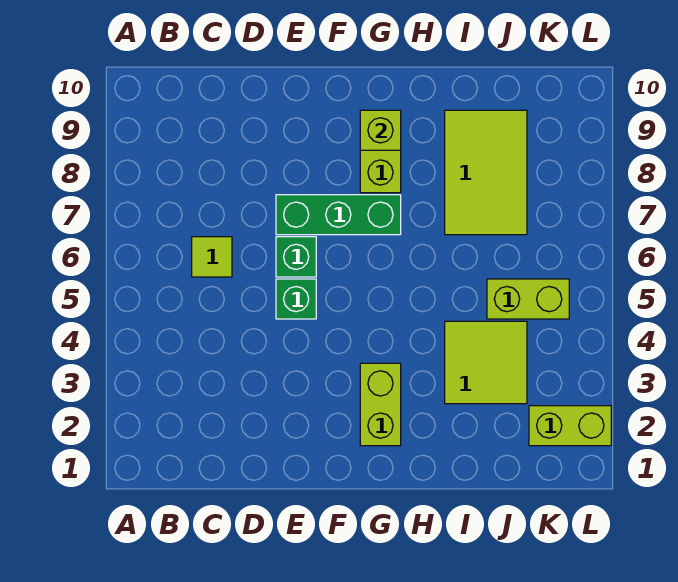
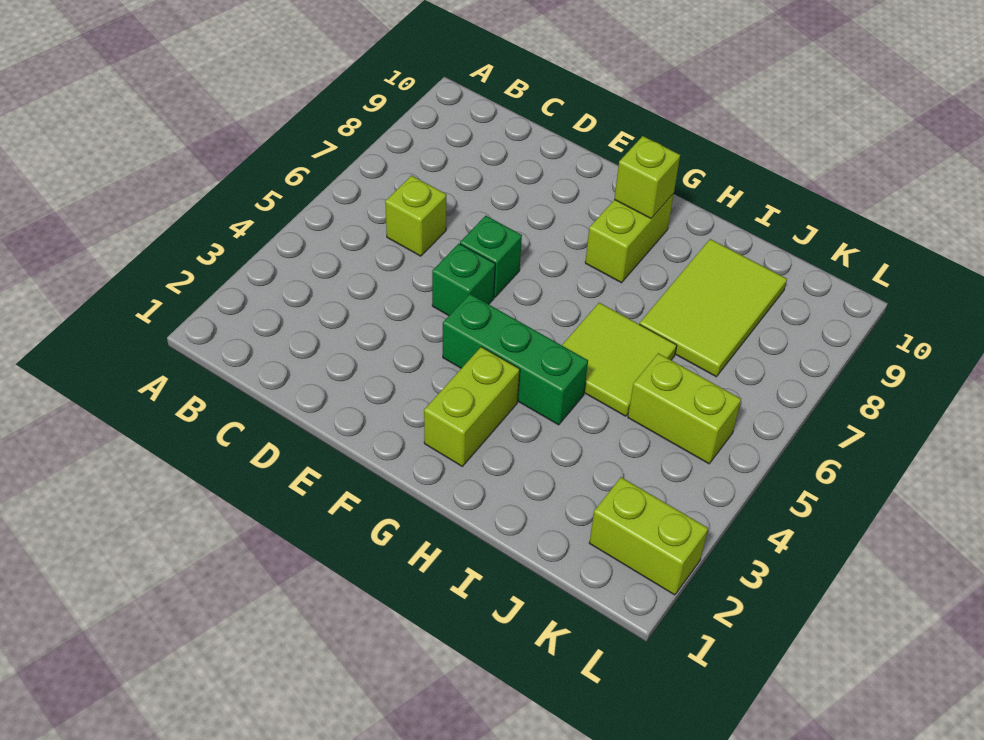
lime tile C6 level 1 -> lime brick C6 level 1
green brick E7:G7 level 1 -> green brick F4:H4 level 1
lime tile I3:J4 level 1 -> lime tile H5:I6 level 1

